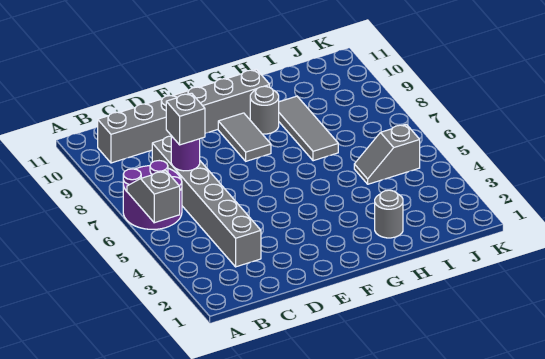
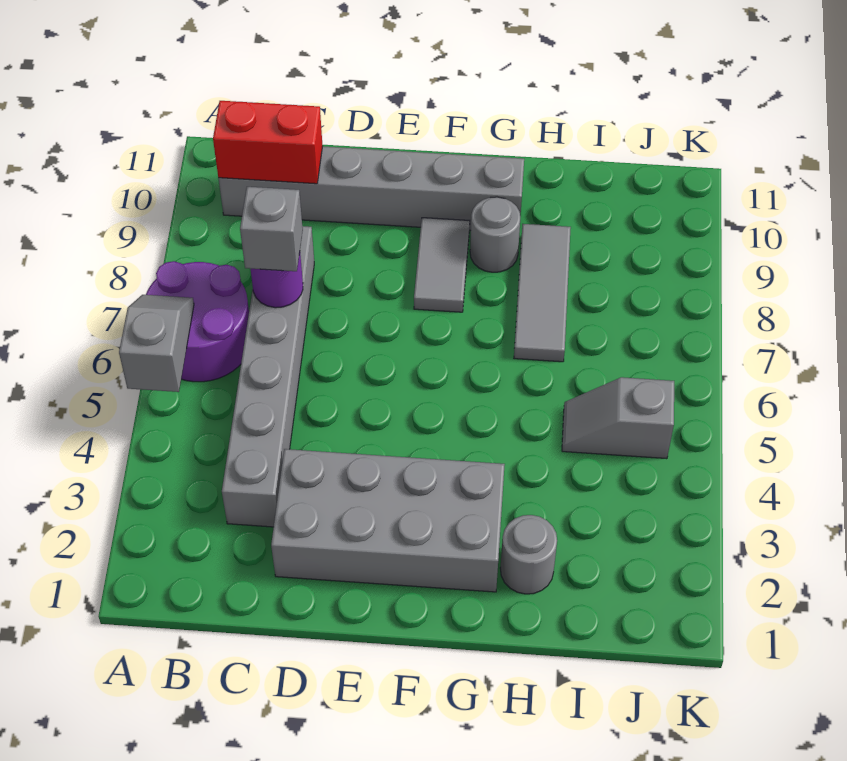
none -> red brick B10:C10 level 2
none -> grey brick D2:G3 level 1

